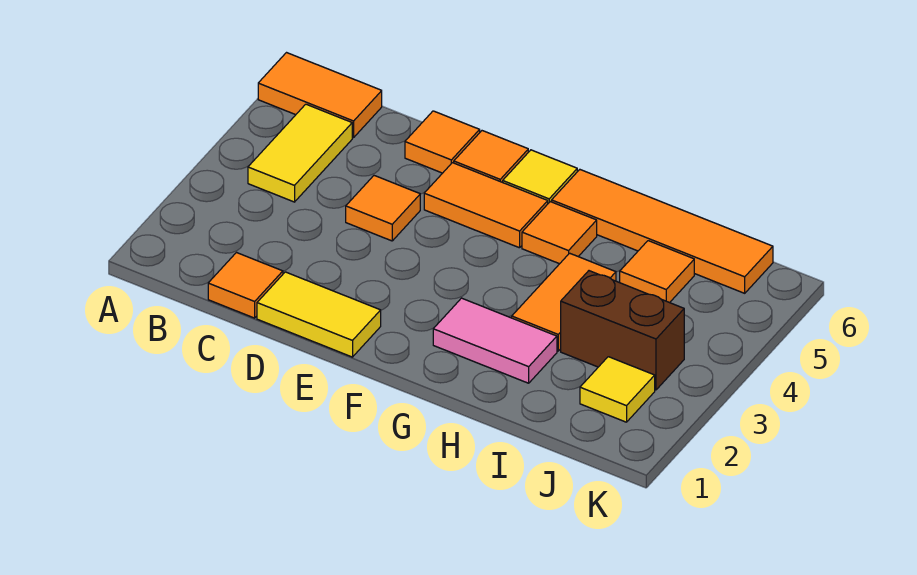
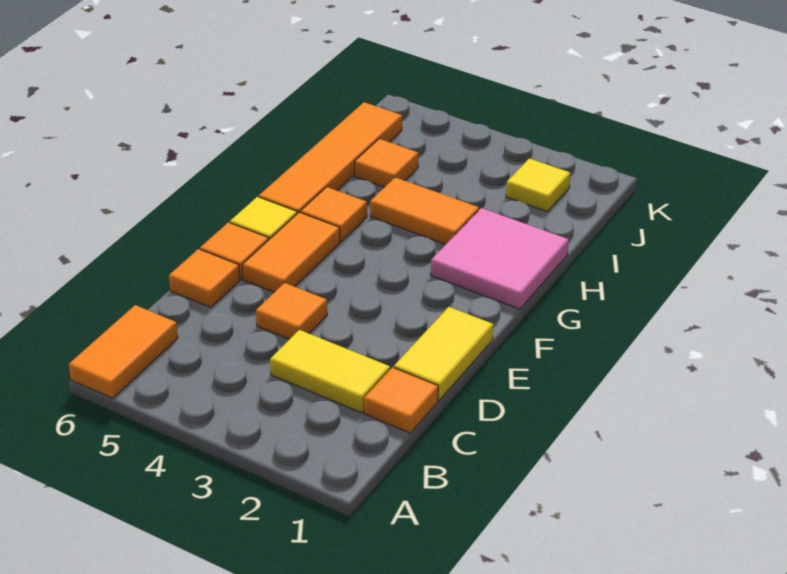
yellow tile B4:B5 level 1 -> yellow tile C2:C3 level 1
pink tile G2:H2 level 1 -> pink tile G1:H2 level 1
brown brick I3:J3 level 1 -> none

